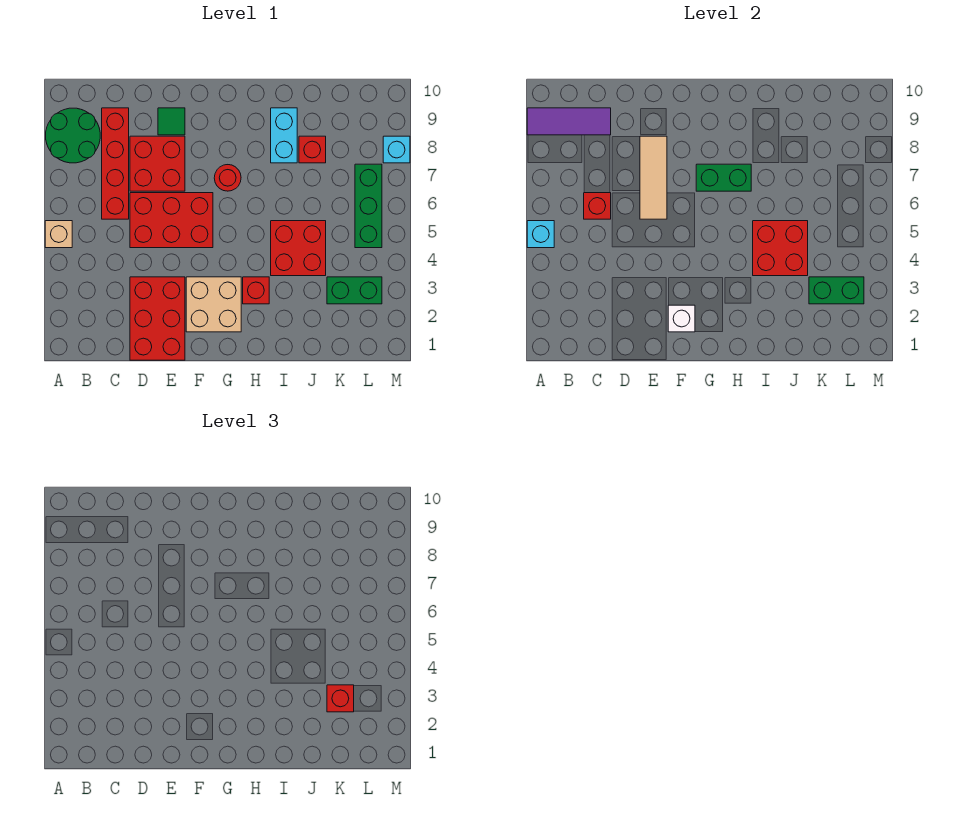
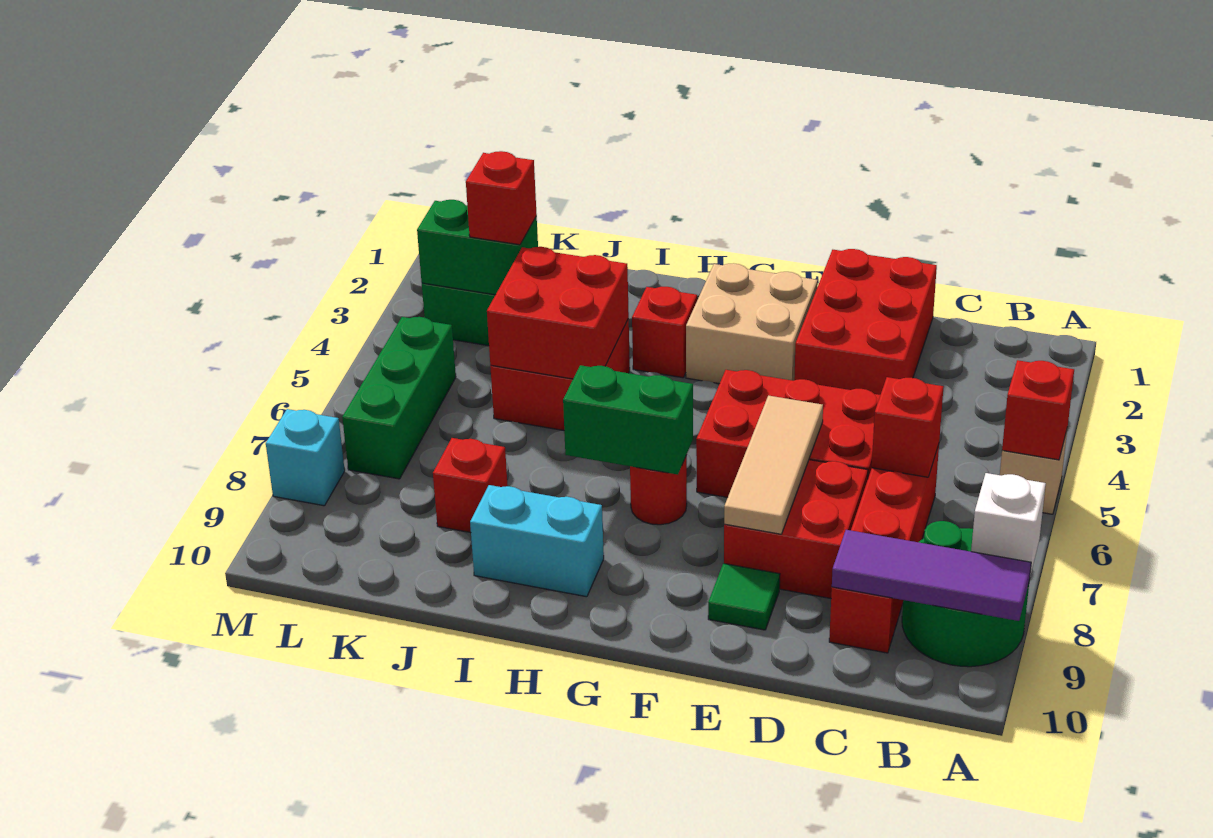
cyan brick A5 level 2 -> red brick A5 level 2
white brick F2 level 2 -> white brick A8 level 2
cyan brick I8:I9 level 1 -> cyan brick H9:I9 level 1

